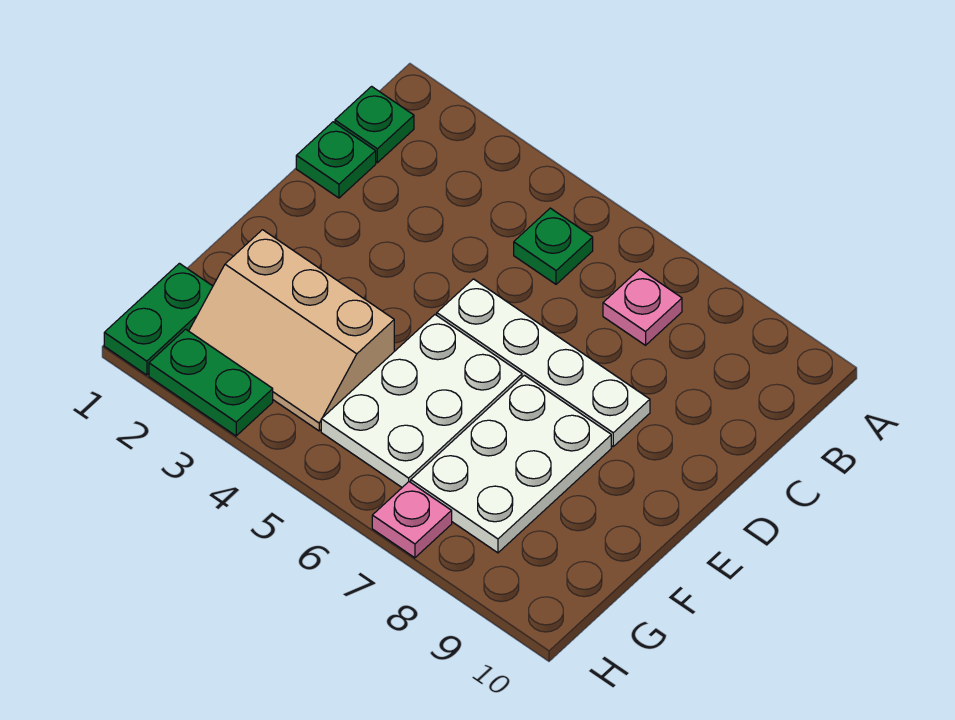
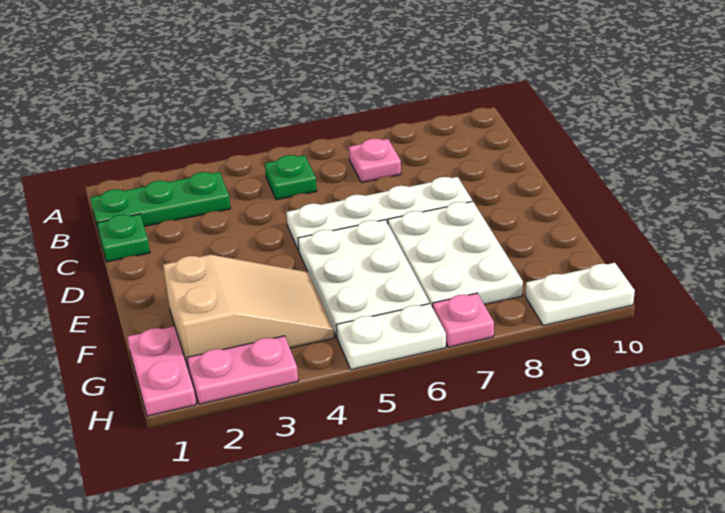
green plate B1 level 1 -> green plate B1:B3 level 1
tan slope F2:G4 level 1 top F -> tan slope F2:G4 level 1 top 2
green plate G1:H1 level 1 -> pink plate G1:H1 level 1
green plate H2:H3 level 1 -> pink plate H2:H3 level 1
none -> white plate H5:H6 level 1
none -> white plate H9:H10 level 1

